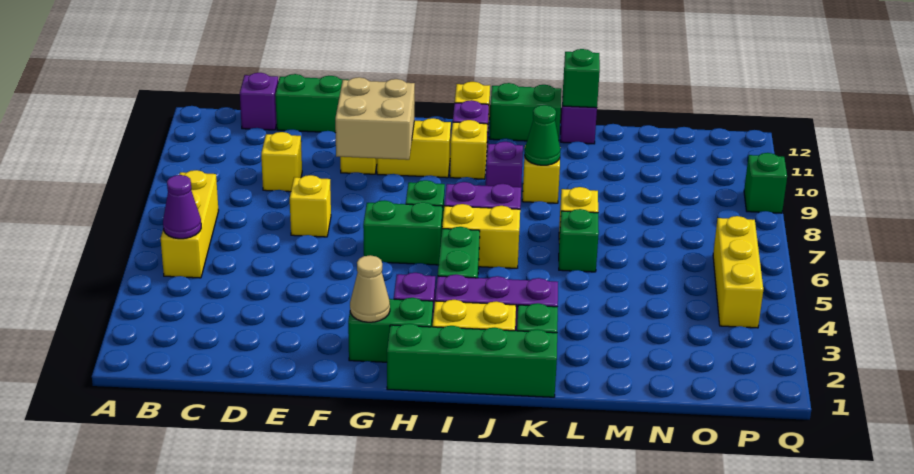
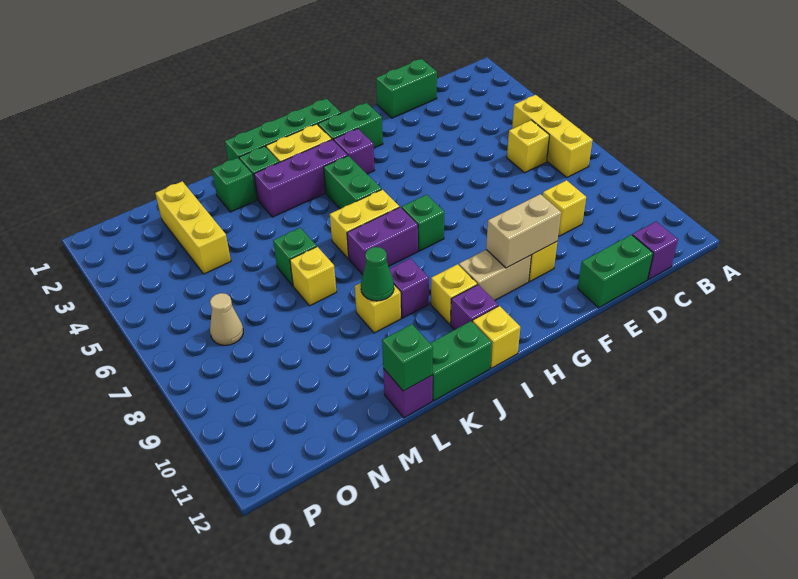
purple cone B5 level 2 -> none
yellow brick E7 level 1 -> yellow brick C6 level 1
tan brick F9:G10 level 2 -> tan brick F10:G10 level 2
tan cone G2 level 2 -> tan cone O7 level 1
green brick G6:H6 level 1 -> green brick D1:E1 level 1
yellow brick G10:H10 level 1 -> tan brick G10:H10 level 1
yellow brick P4:P6 level 1 -> yellow brick N2:N4 level 1
green brick Q9 level 1 -> green brick L2 level 1

